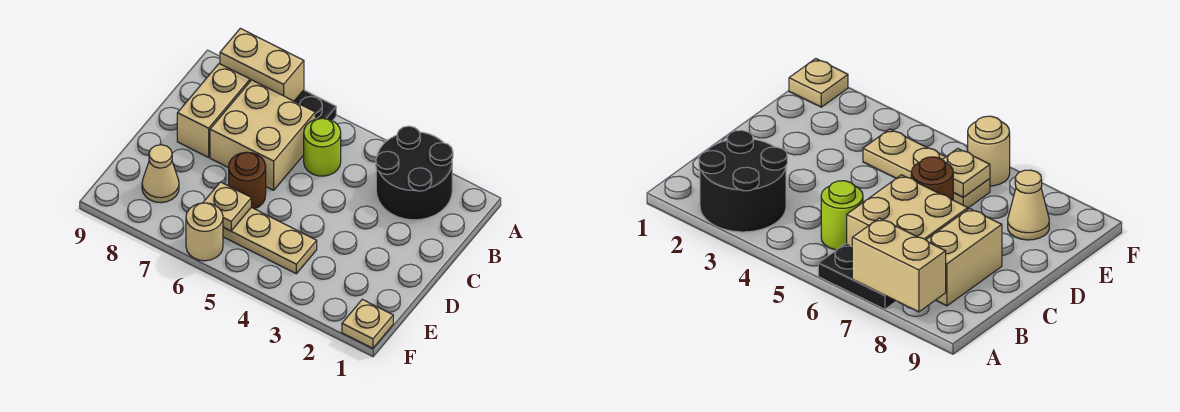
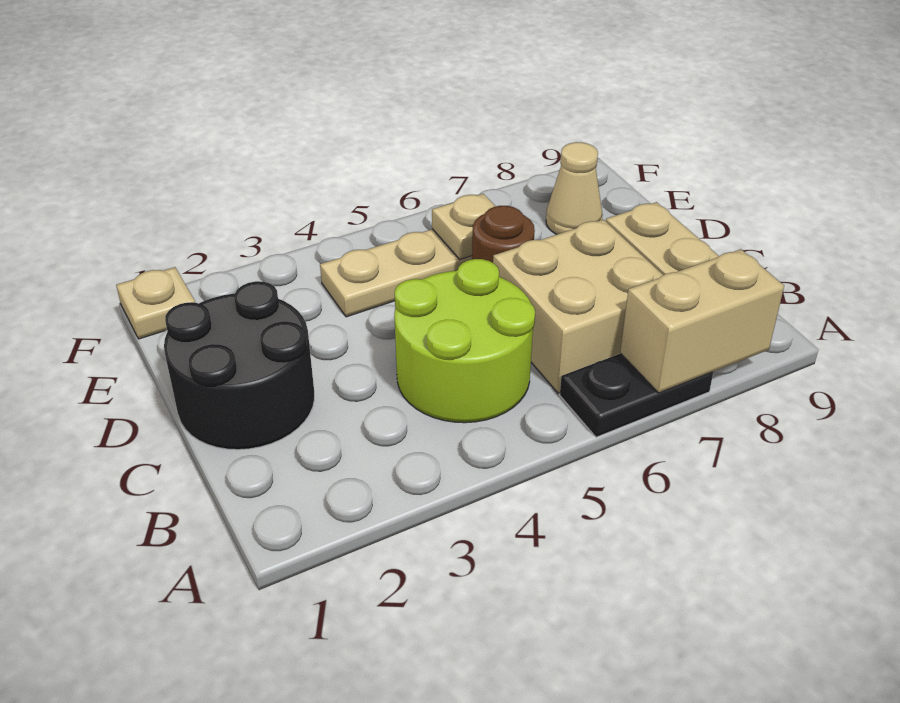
black round brick A2:B3 level 1 -> black round brick C1:D2 level 1
lime round brick B5 level 1 -> lime round brick B4:C5 level 1
tan round brick F6 level 1 -> none

